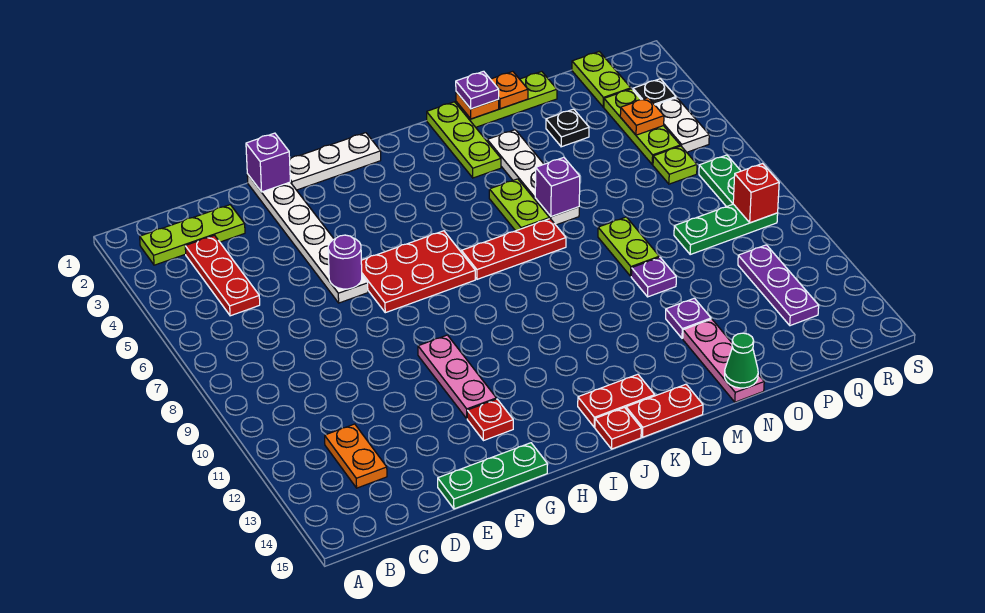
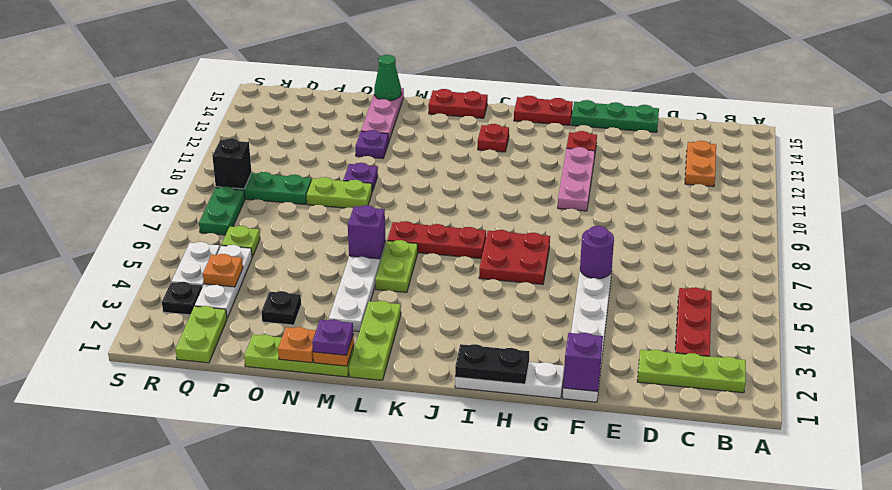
red plate G6:I7 level 1 -> red plate H6:I7 level 1
none -> black plate H1:I1 level 2
red plate J14:K14 level 1 -> red plate H15:I15 level 1
red plate J15 level 1 -> red plate J13 level 1
lime plate N8:N9 level 1 -> lime plate N9:O9 level 1
lime plate Q3:Q5 level 1 -> white plate Q3:Q5 level 1
purple plate Q11:Q13 level 1 -> none
red brick R9 level 2 -> black brick R9 level 2

